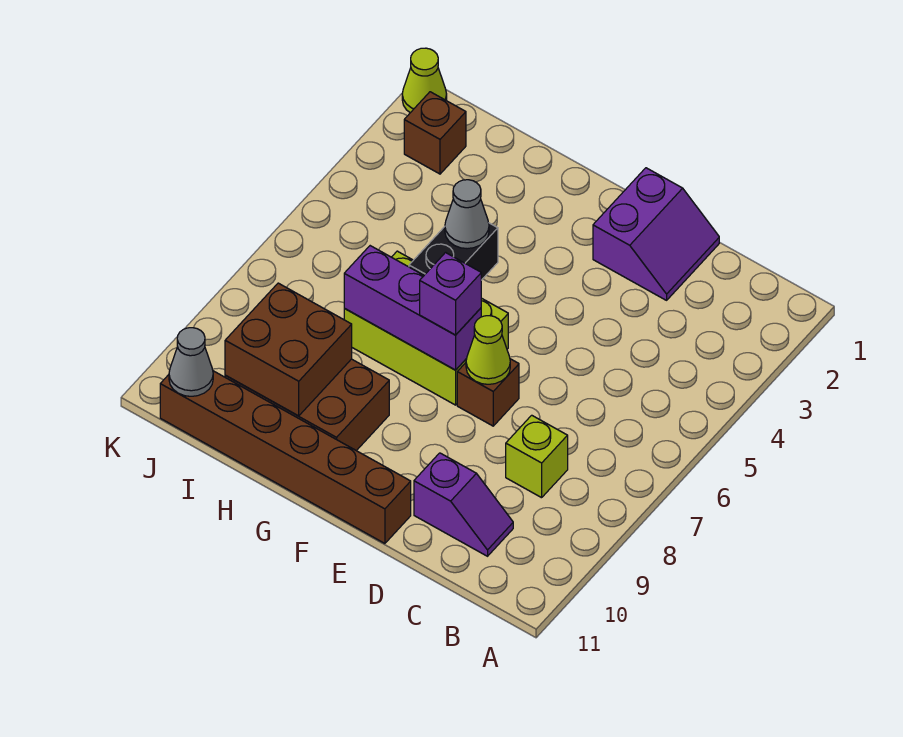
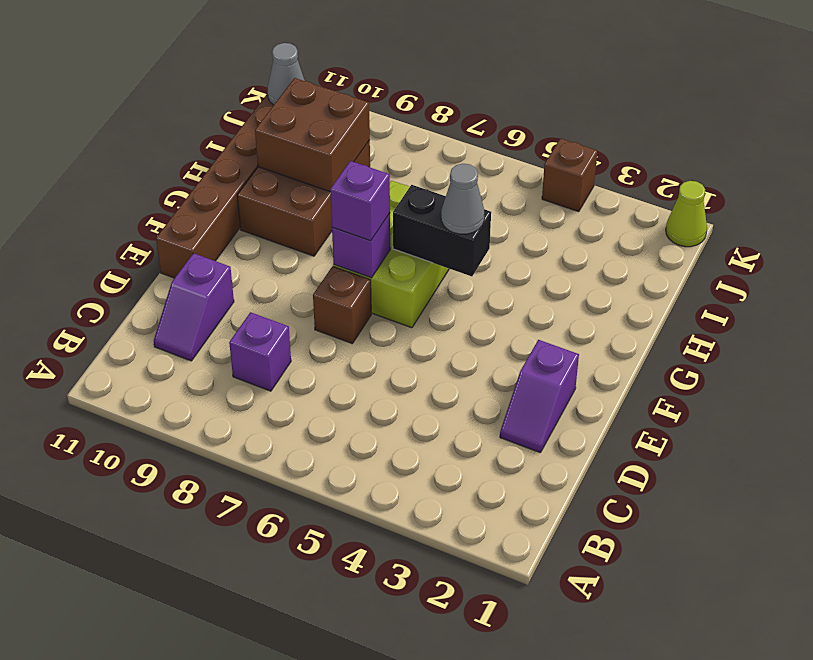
lime brick C8 level 1 -> purple brick C8 level 1
purple slope D1:E2 level 1 top E -> purple slope D2:E2 level 1 top E
lime cone E7 level 2 -> none
purple brick F7:H7 level 2 -> purple brick F7 level 2
brown brick J2 level 1 -> brown brick K4 level 1

